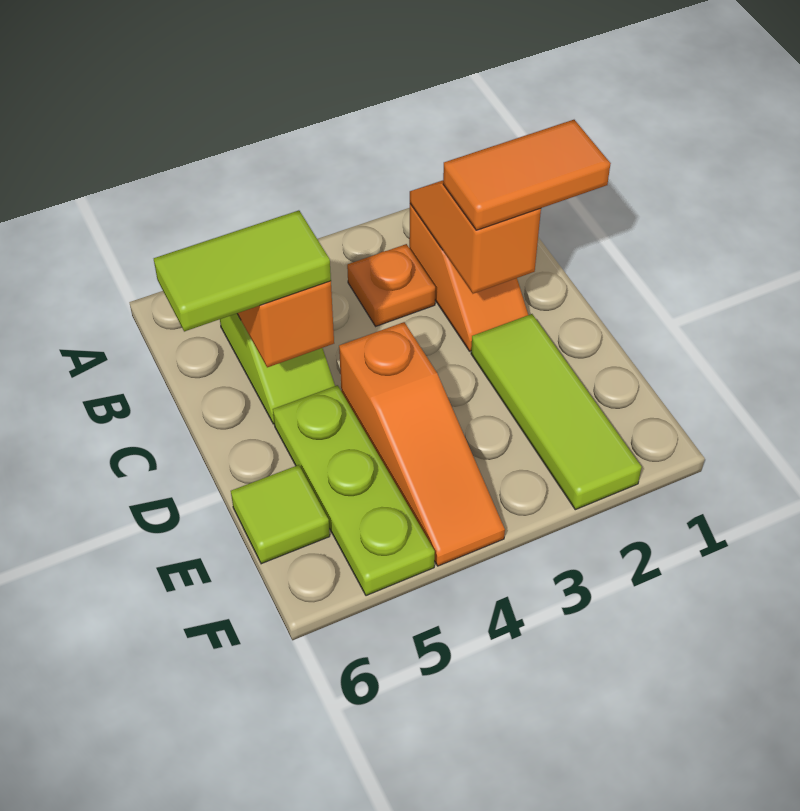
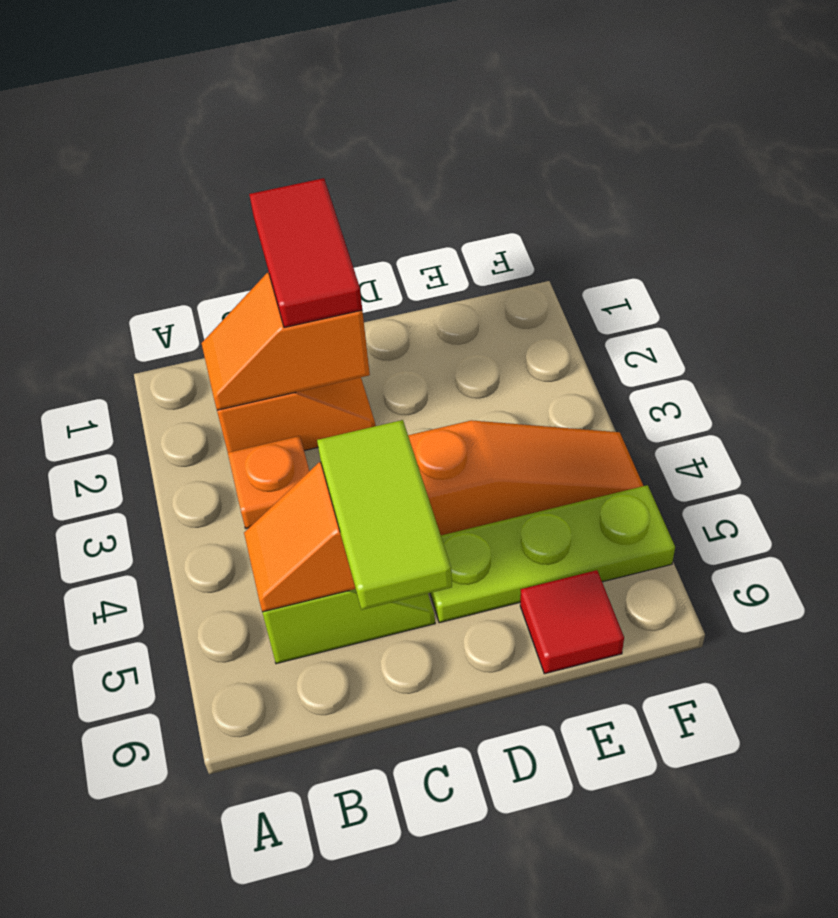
orange tile C1:C2 level 3 -> red tile C1:C2 level 3
lime tile D2:F2 level 1 -> none
lime tile E6 level 1 -> red tile E6 level 1

